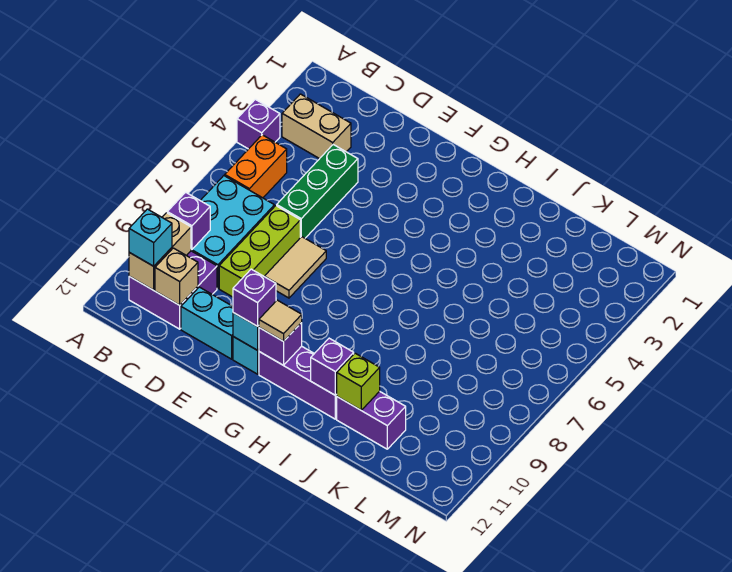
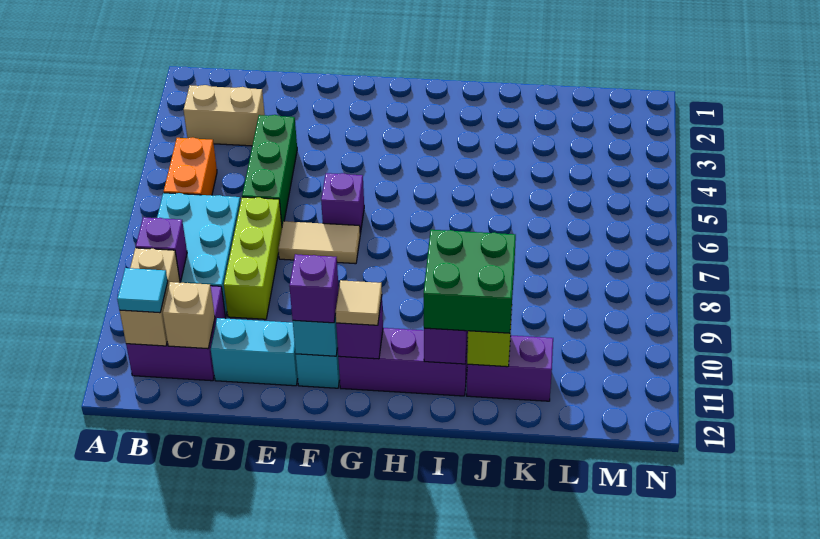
purple brick A4 level 1 -> purple brick F6 level 1
cyan brick B11 level 3 -> cyan tile B11 level 3
tan tile E7:E8 level 1 -> tan tile E7:F7 level 1
none -> green brick I10:J11 level 3

